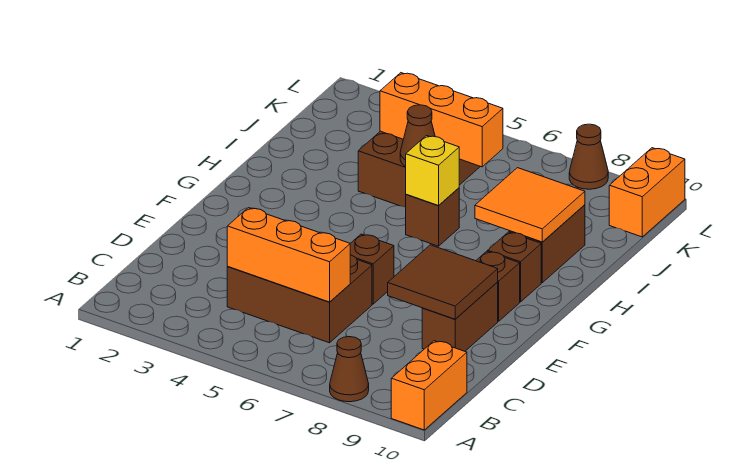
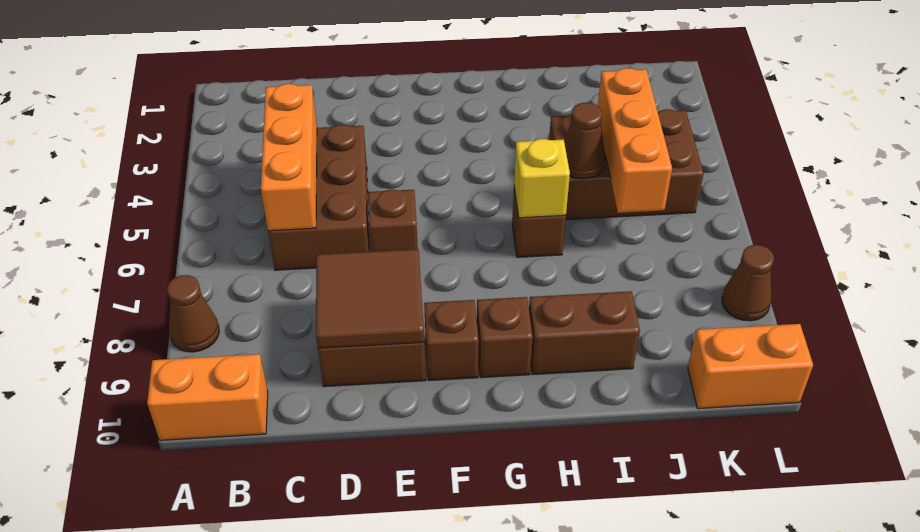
orange tile H8:I9 level 2 -> none

